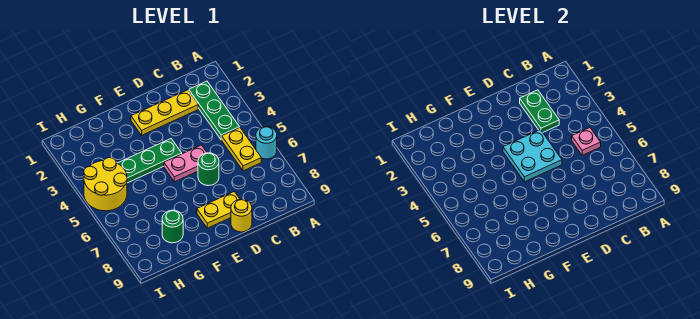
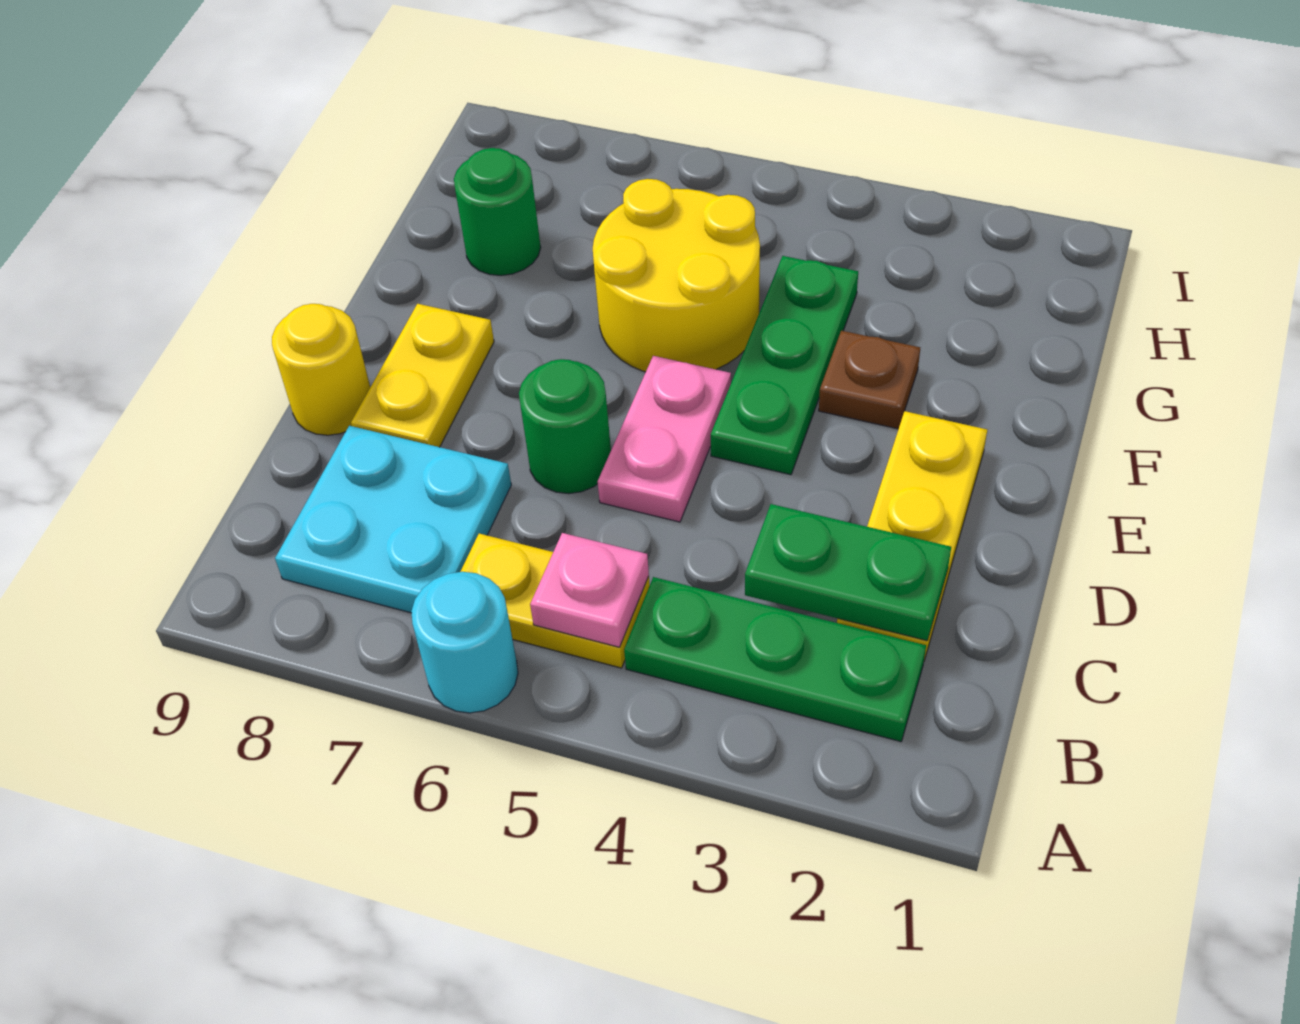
cyan plate D4:E5 level 2 -> cyan plate B7:C8 level 1
none -> brown plate F3 level 1
yellow round brick H4:I5 level 1 -> yellow round brick F5:G6 level 1

